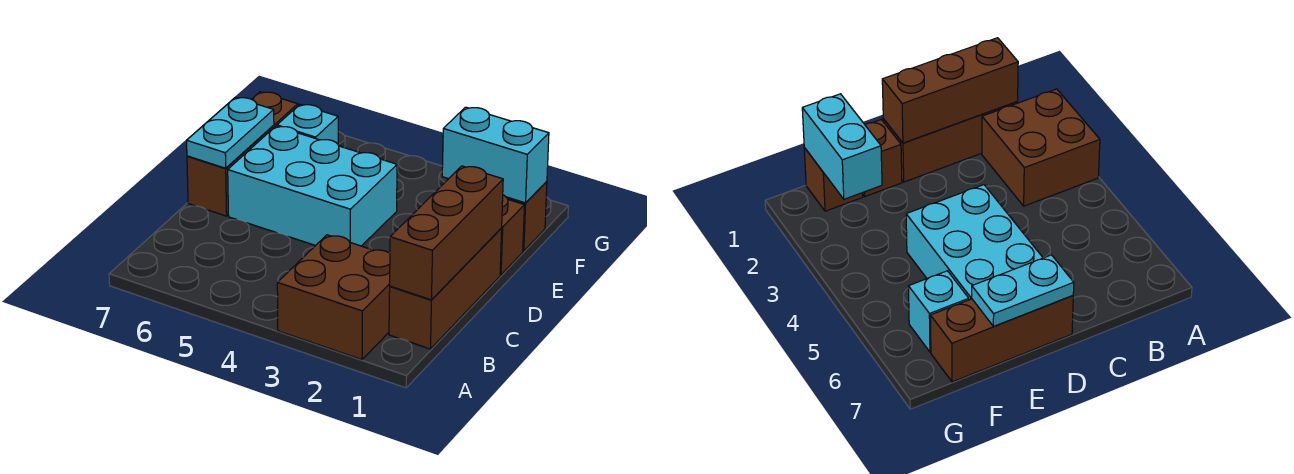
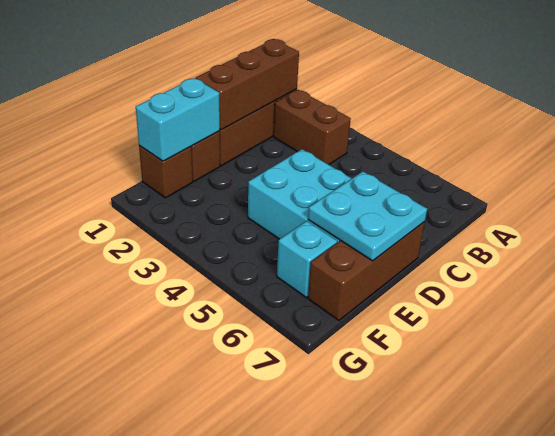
brown brick A2:B3 level 1 -> brown brick B2:B3 level 1
cyan plate D7:E7 level 2 -> cyan plate D6:E7 level 2
cyan brick F1:F2 level 2 -> cyan brick E1:F1 level 2

